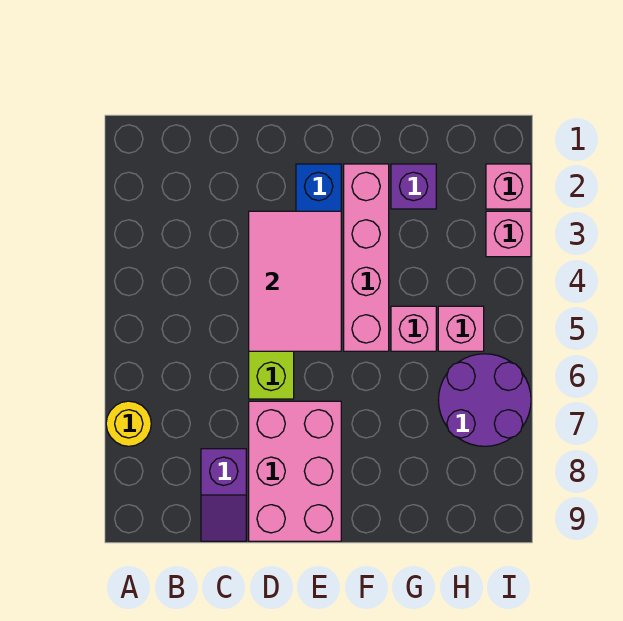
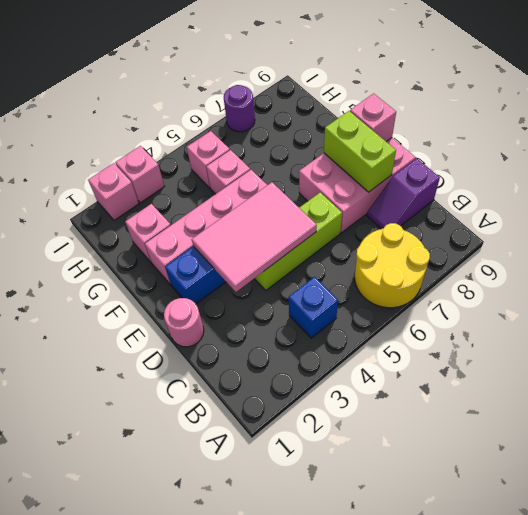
yellow round brick A7 level 1 -> yellow round brick A6:B7 level 1
none -> blue brick B4 level 1
purple slope C8:C9 level 1 top 8 -> purple slope C8:C9 level 1 top 9
none -> pink round brick D1 level 1
none -> lime brick D8:E8 level 2
none -> pink brick E9 level 2
purple brick G2 level 1 -> pink brick G2 level 1
purple round brick H6:I7 level 1 -> purple round brick I7 level 1

